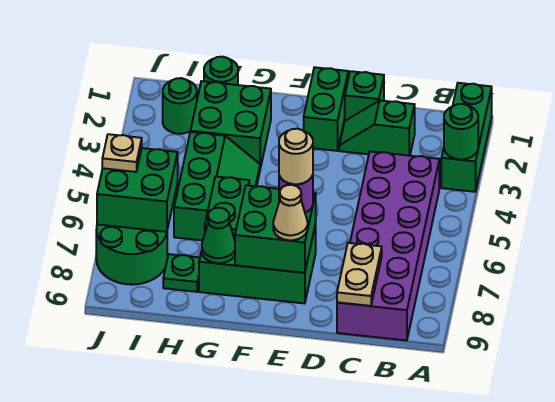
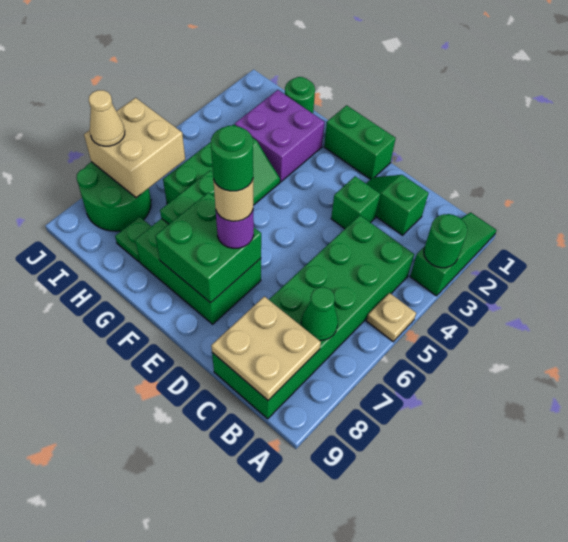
green brick A1:A3 level 1 -> green slope A1:A3 level 1 top 3
purple brick B4:C9 level 1 -> green brick B4:C9 level 1
tan plate C8:C9 level 2 -> tan plate B8:C9 level 2
green brick D1 level 1 -> green brick D3 level 1
green brick E1:E2 level 1 -> green brick E1:F1 level 1
tan cone E8 level 3 -> tan cone J7 level 3
green brick G2:H3 level 1 -> purple brick G2:H3 level 1
green cone G8 level 2 -> green cone B7 level 2
green round brick I2 level 1 -> green round brick E7 level 5
green brick I6:J7 level 2 -> tan brick I6:J7 level 2
tan plate J6 level 3 -> tan plate A5 level 1

